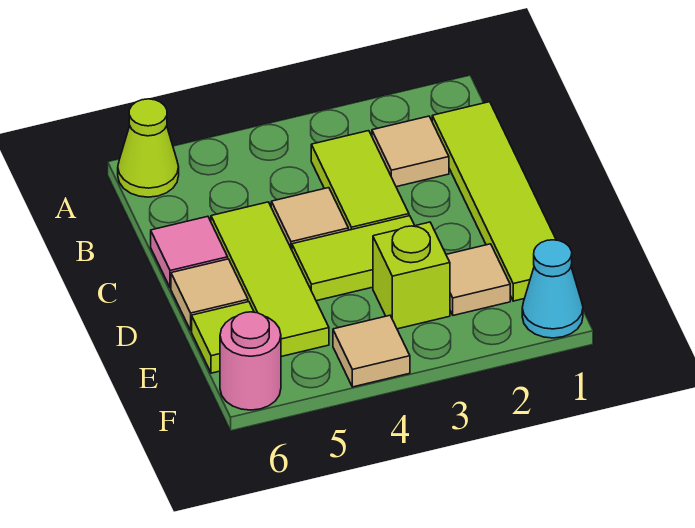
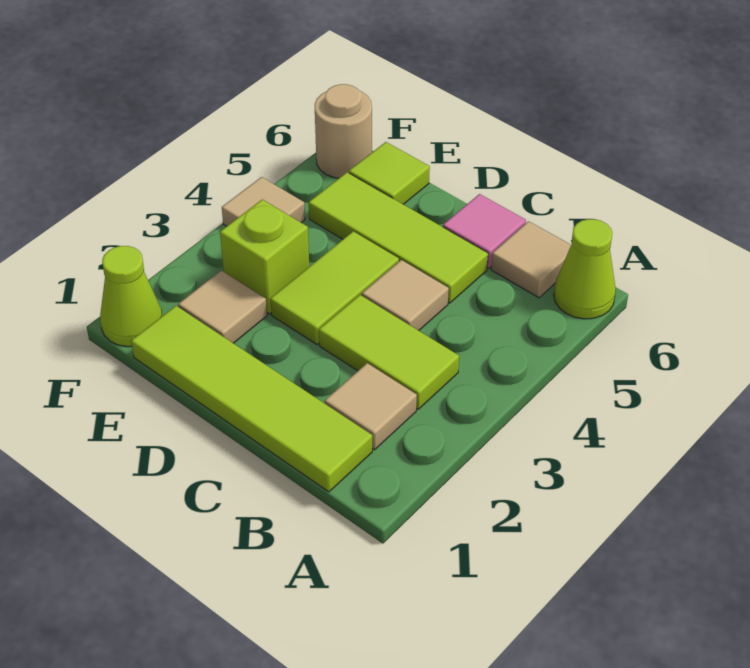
tan tile D6 level 1 -> tan tile B6 level 1
cyan cone F1 level 1 -> lime cone F1 level 1
pink round brick F6 level 1 -> tan round brick F6 level 1

